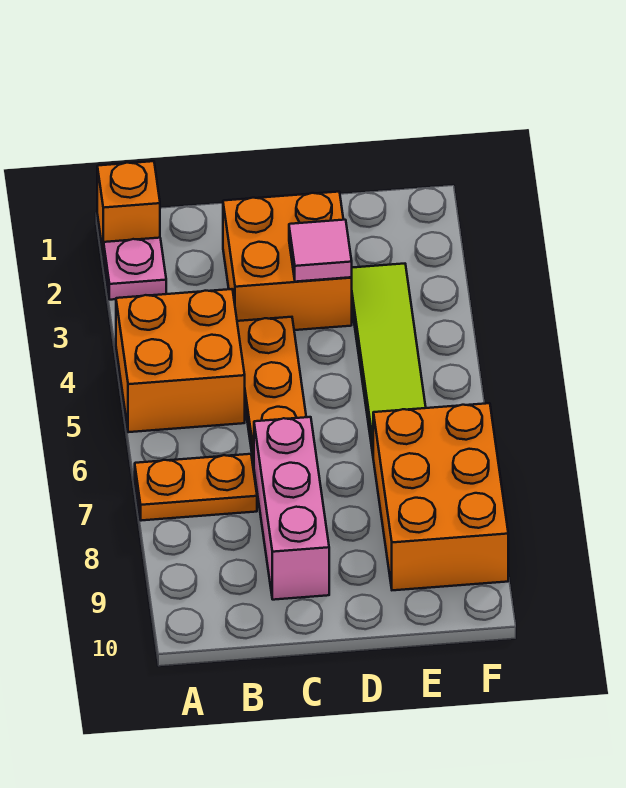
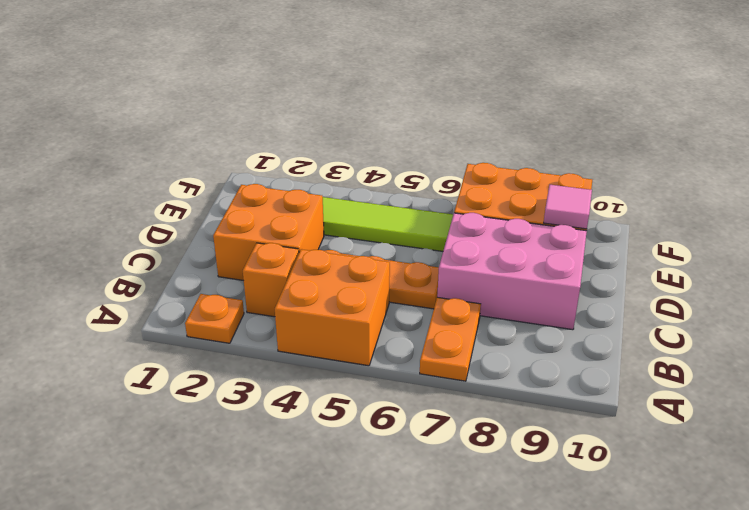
orange brick A1 level 1 -> orange brick B3 level 1
pink plate A2 level 1 -> orange plate A2 level 1
pink brick C7:C9 level 1 -> pink brick C7:D9 level 1
pink tile D3 level 2 -> pink tile E9 level 2

